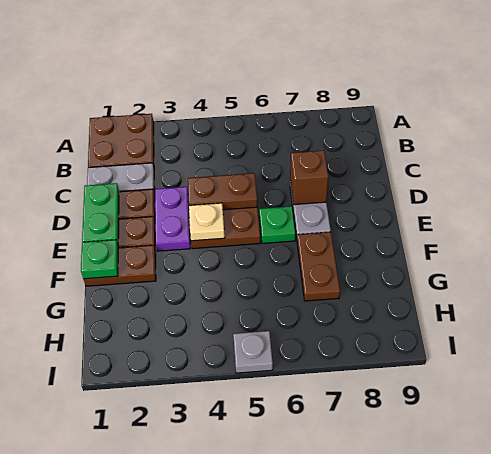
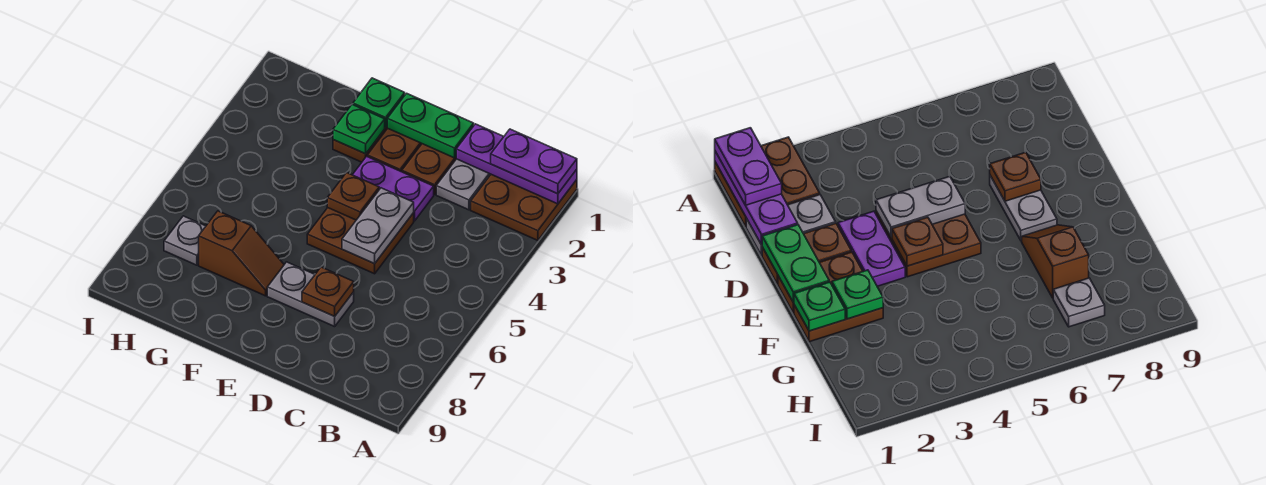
none -> purple plate A1:C1 level 2
none -> purple plate A1:B1 level 3
brown plate D4:D5 level 2 -> grey plate D4:D5 level 2
brown brick D7 level 2 -> brown plate D7 level 2
tan plate E4 level 2 -> brown plate E4 level 2
green plate E6 level 1 -> green plate F2 level 2
brown plate F7:G7 level 1 -> brown slope F7:G7 level 1 top G
grey plate I5 level 1 -> grey plate H7 level 1

